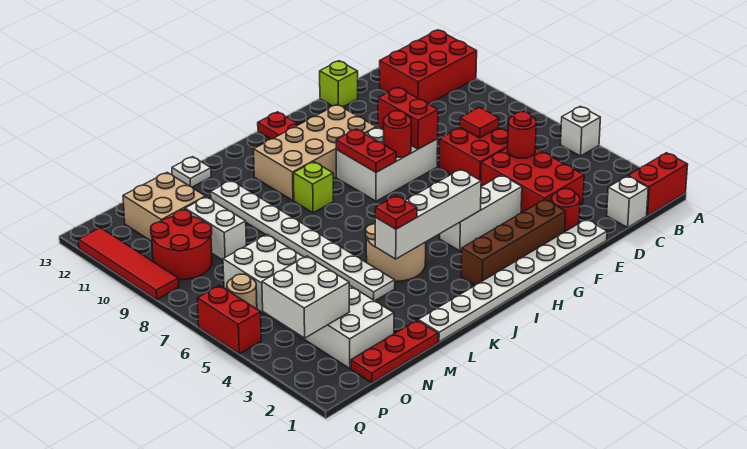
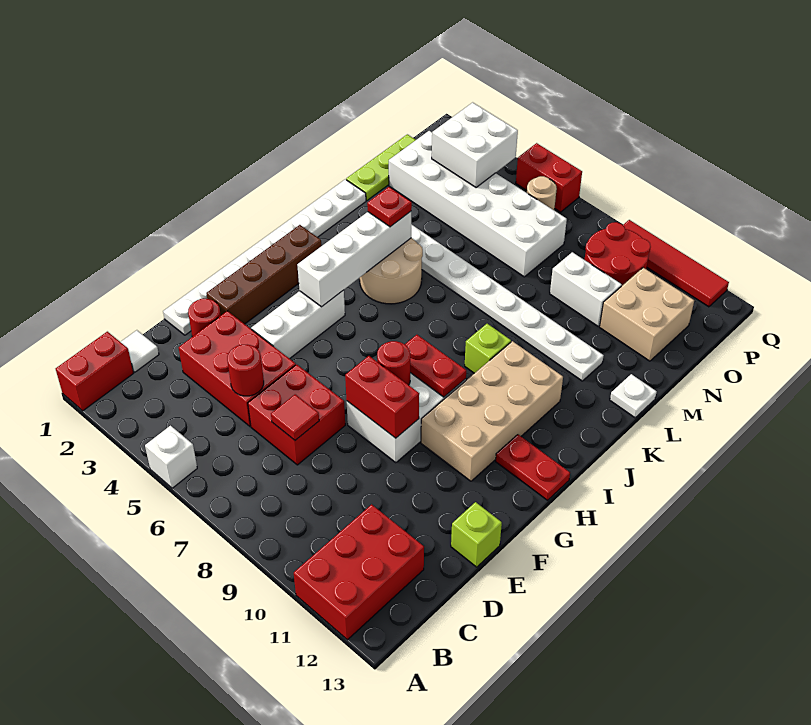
white brick C1 level 1 -> white tile C1 level 1
red plate M1:O1 level 1 -> lime plate M1:O1 level 1

